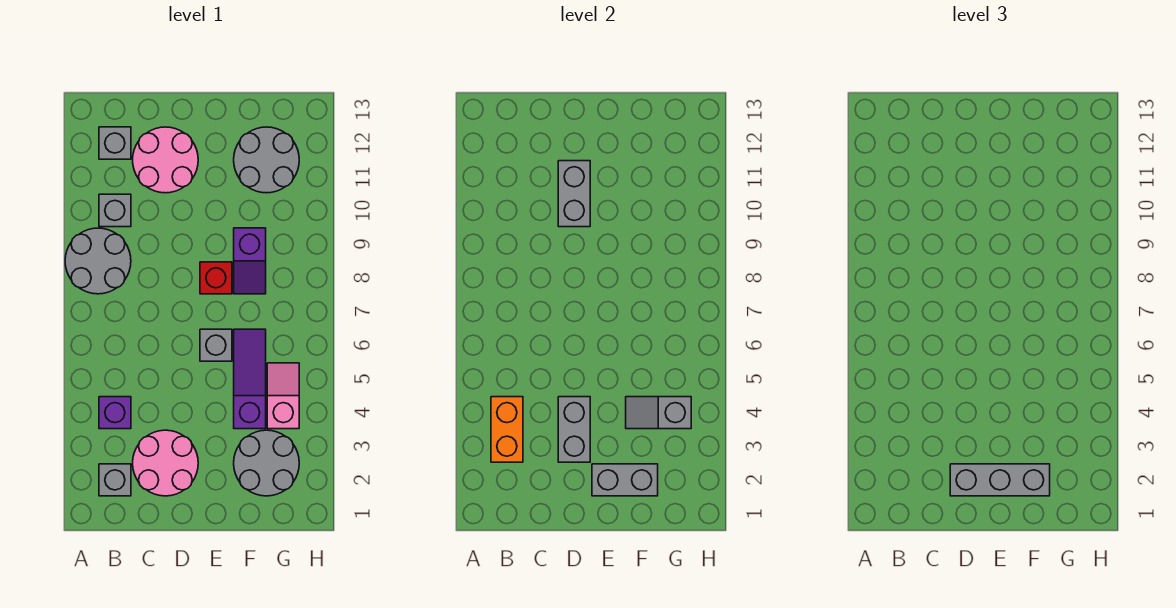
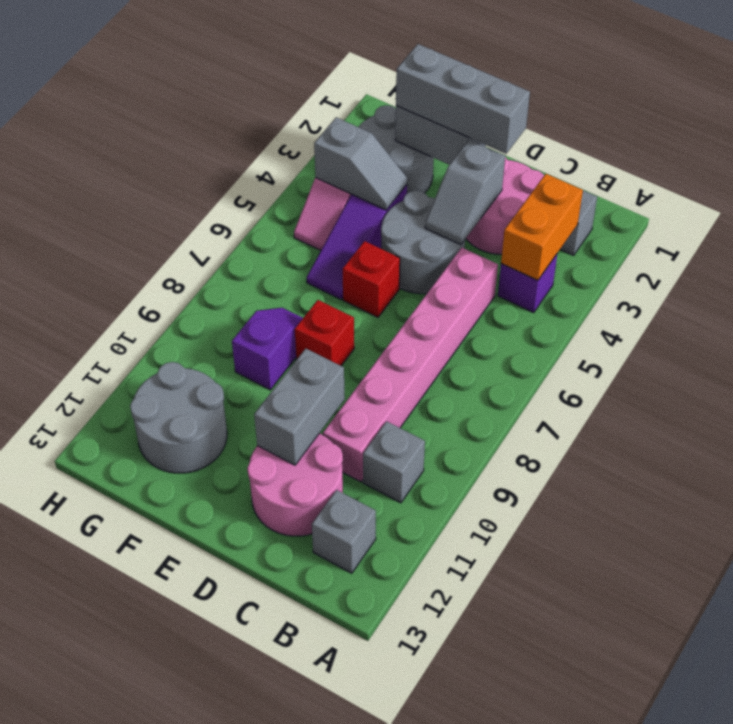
grey round brick A8:B9 level 1 -> grey round brick D4:E5 level 1
none -> pink brick C5:C10 level 1
grey brick D3:D4 level 2 -> grey slope D3:D4 level 2 top 3
grey brick E6 level 1 -> red brick E6 level 1

